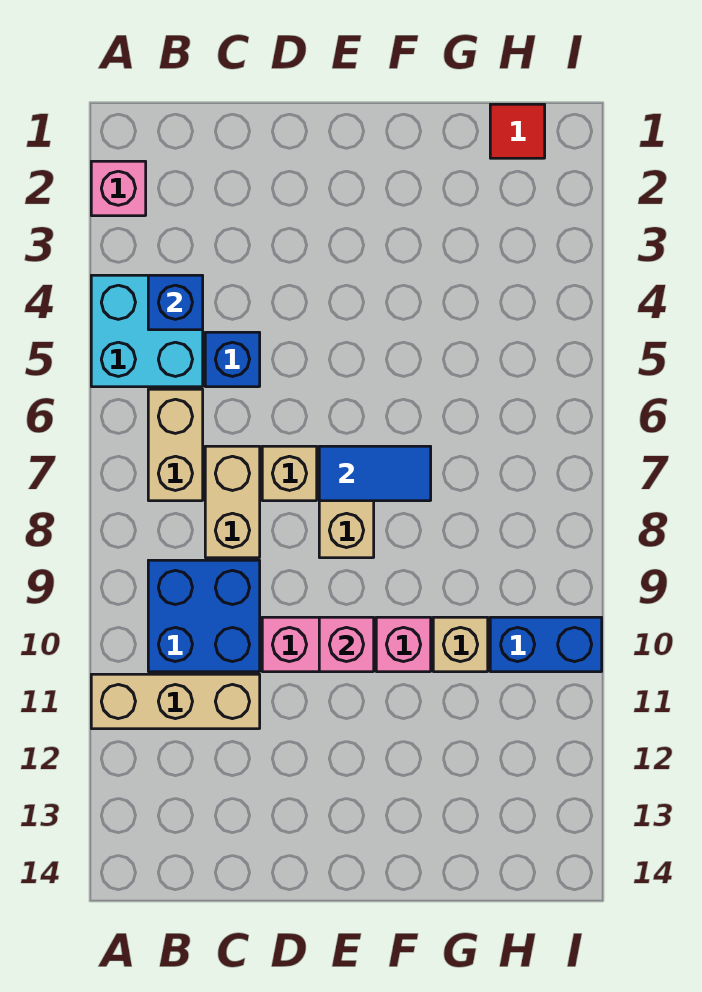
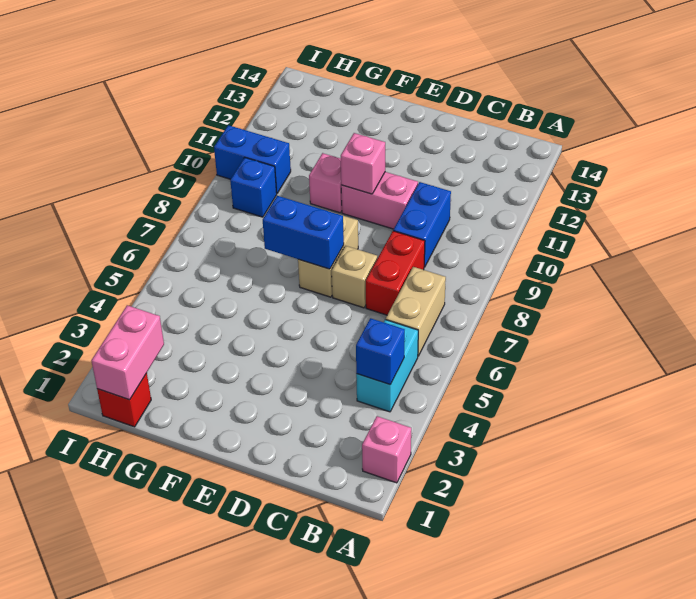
cyan brick A4:B5 level 1 -> cyan brick B4:B5 level 1
tan brick A11:C11 level 1 -> none
blue brick B9:C10 level 1 -> blue brick C9:C10 level 1
blue brick C5 level 1 -> blue brick H9 level 1
tan brick C7:C8 level 1 -> red brick C7:C8 level 1
blue tile E7:F7 level 2 -> blue brick E7:F7 level 2
tan brick G10 level 1 -> none
red tile H1 level 1 -> red brick H1 level 1
none -> pink brick H1:H2 level 2

